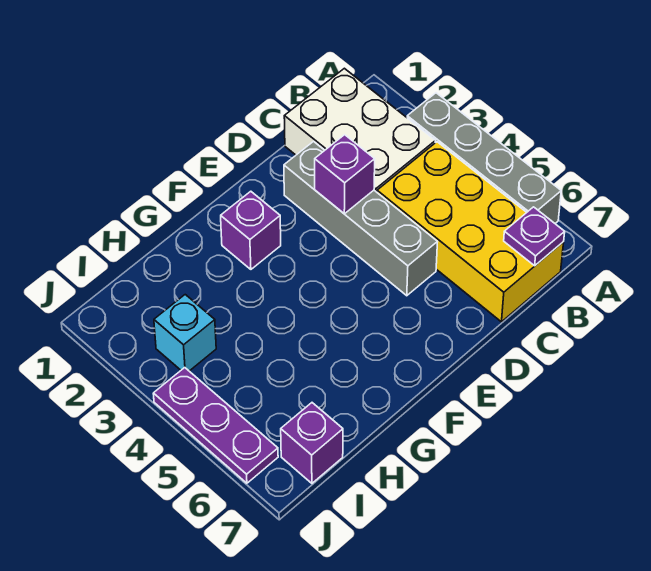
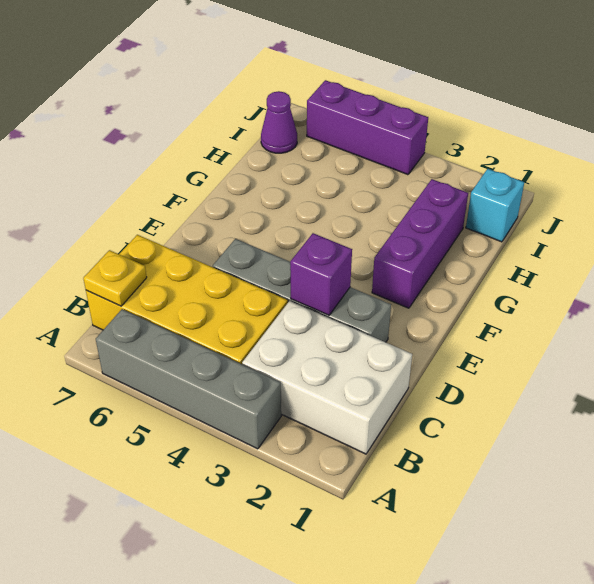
purple plate B7 level 2 -> yellow plate B7 level 2
purple brick F2 level 1 -> purple brick F2:H2 level 1
cyan brick I3 level 1 -> cyan brick I1 level 1
purple brick I7 level 1 -> purple cone I7 level 1
purple plate J4:J6 level 1 -> purple brick J4:J6 level 1

